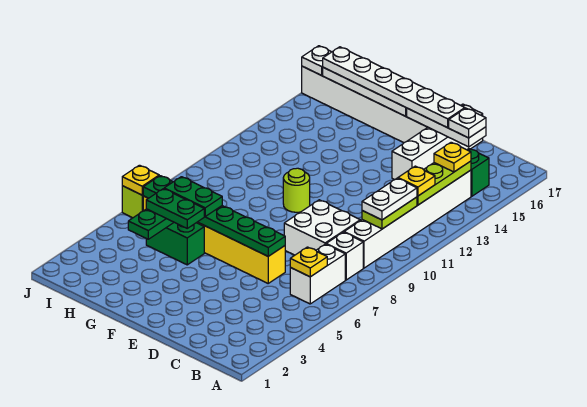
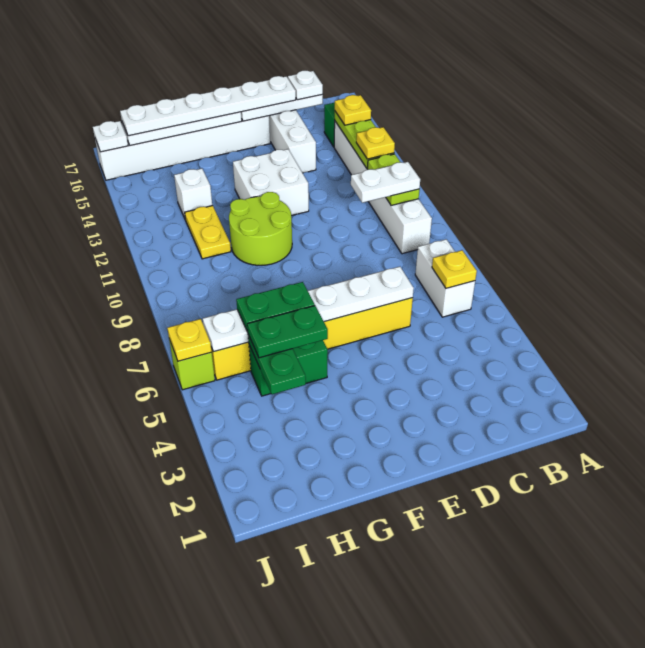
white brick B8 level 1 -> white brick H13 level 1
white plate B10:B11 level 3 -> white plate B10:C10 level 3
white brick C8:D9 level 1 -> white brick E12:F13 level 1
green plate D6:I6 level 2 -> white plate D6:I6 level 2
lime round brick F10 level 1 -> lime round brick F10:G11 level 1
none -> yellow plate H11:H12 level 1

